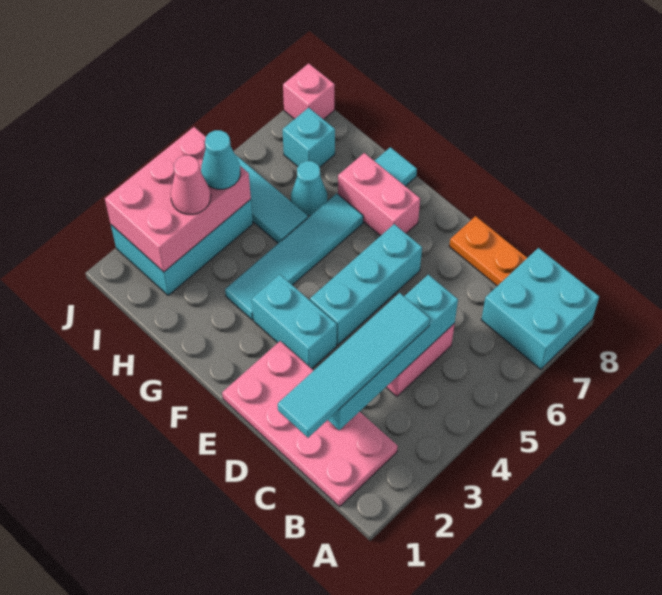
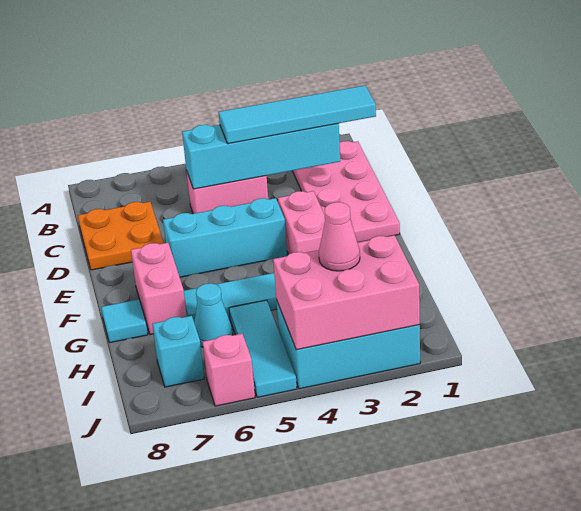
cyan brick A7:B8 level 1 -> none
orange plate C8:D8 level 1 -> orange plate C7:D8 level 1
cyan brick E3:F3 level 1 -> pink brick E3:F3 level 1
cyan cone I4 level 3 -> none
pink brick J8 level 1 -> pink brick J6 level 1

